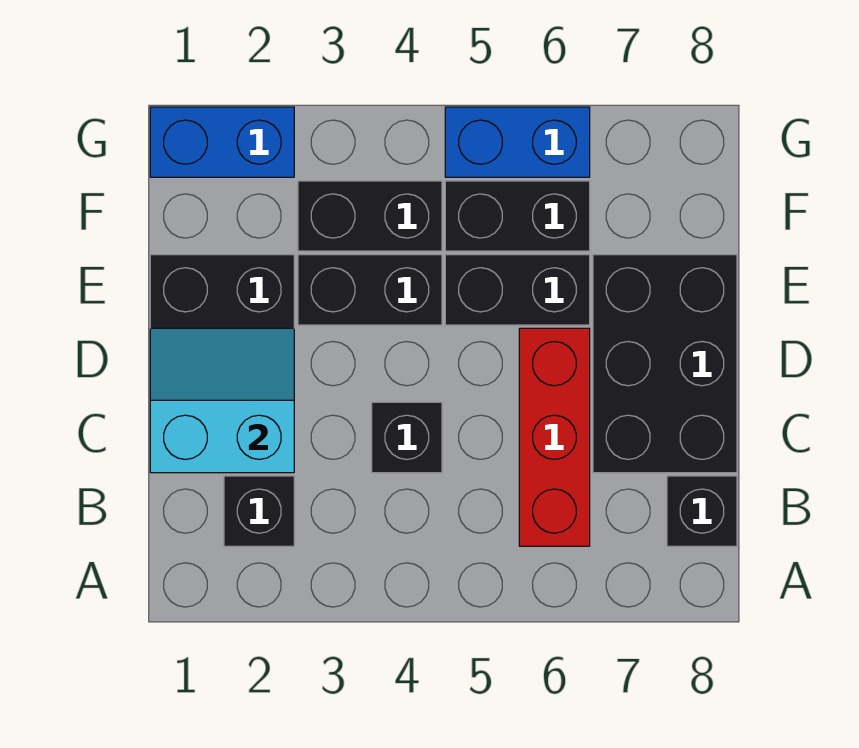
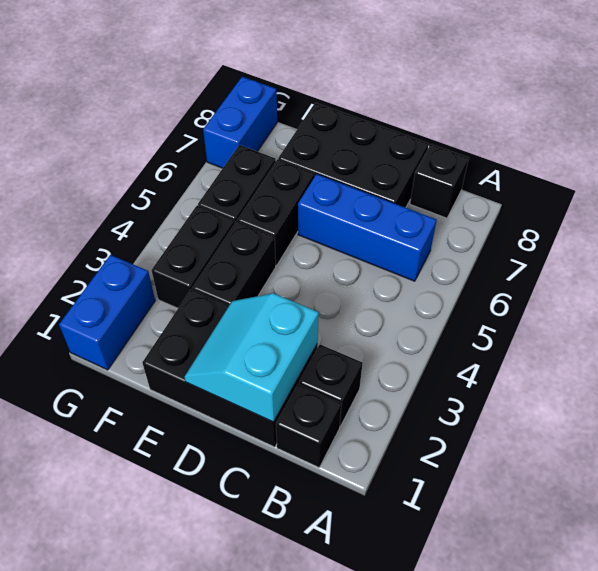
red brick B6:D6 level 1 -> blue brick B6:D6 level 1
black brick C4 level 1 -> black brick B1 level 1
blue brick G5:G6 level 1 -> blue brick G7:G8 level 1

